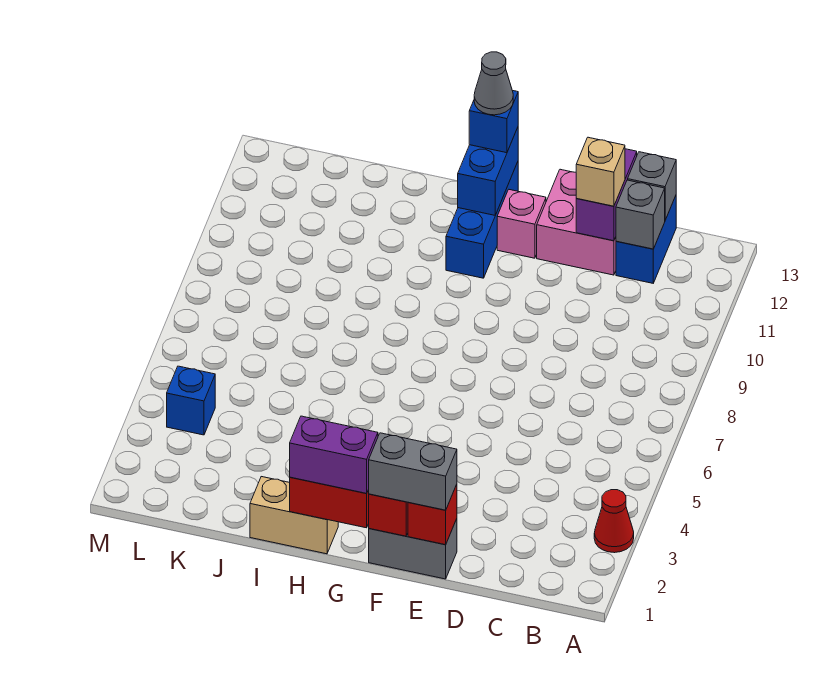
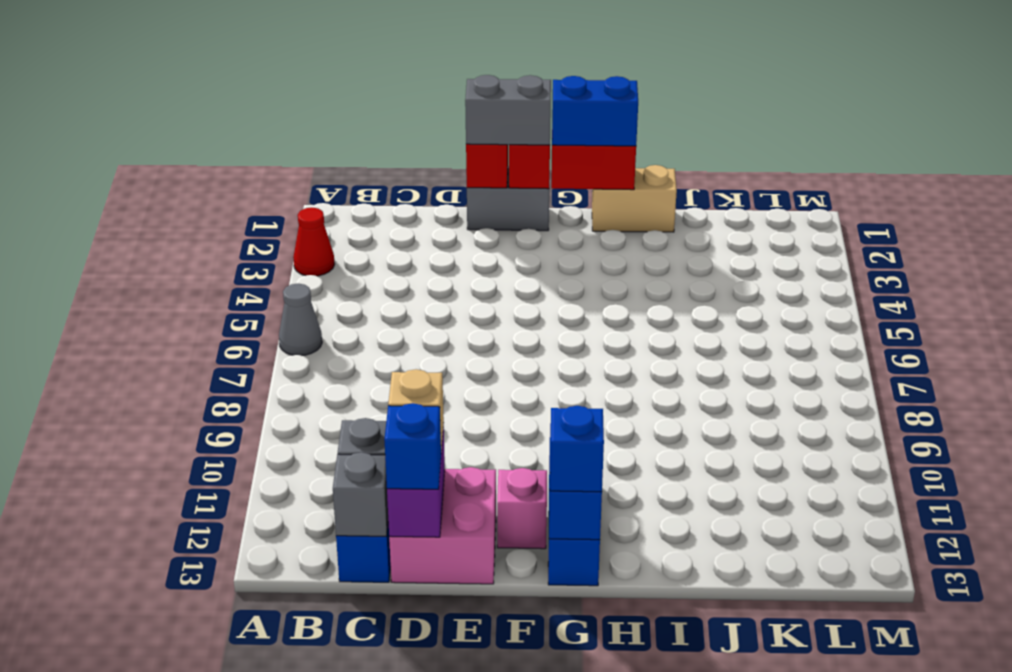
purple brick G1:H1 level 3 -> blue brick G1:H1 level 3
grey cone G13 level 4 -> grey cone A6 level 1
blue brick L4 level 1 -> blue brick D13 level 3

